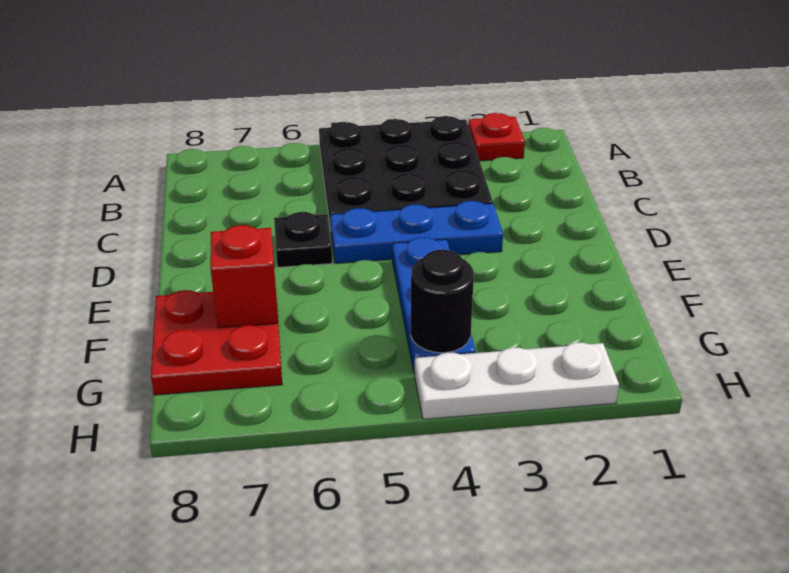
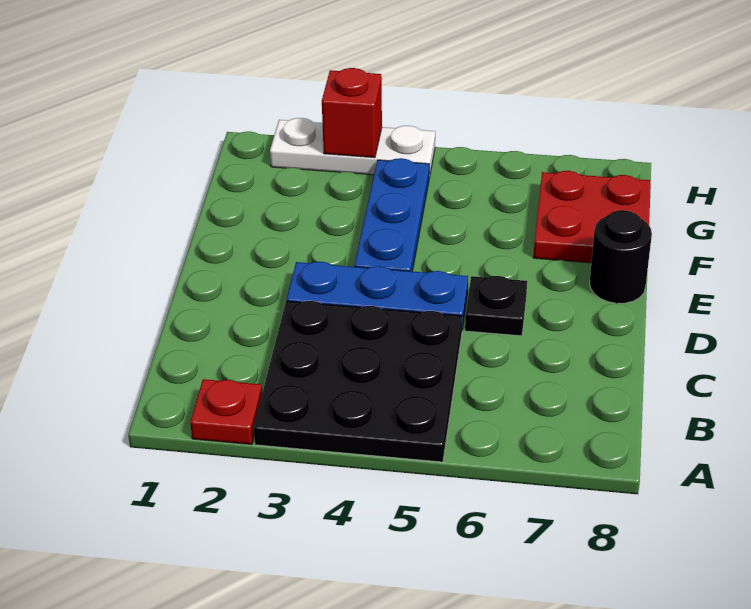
red brick F7 level 2 -> red brick H3 level 2
black round brick G4 level 2 -> black round brick E8 level 1

